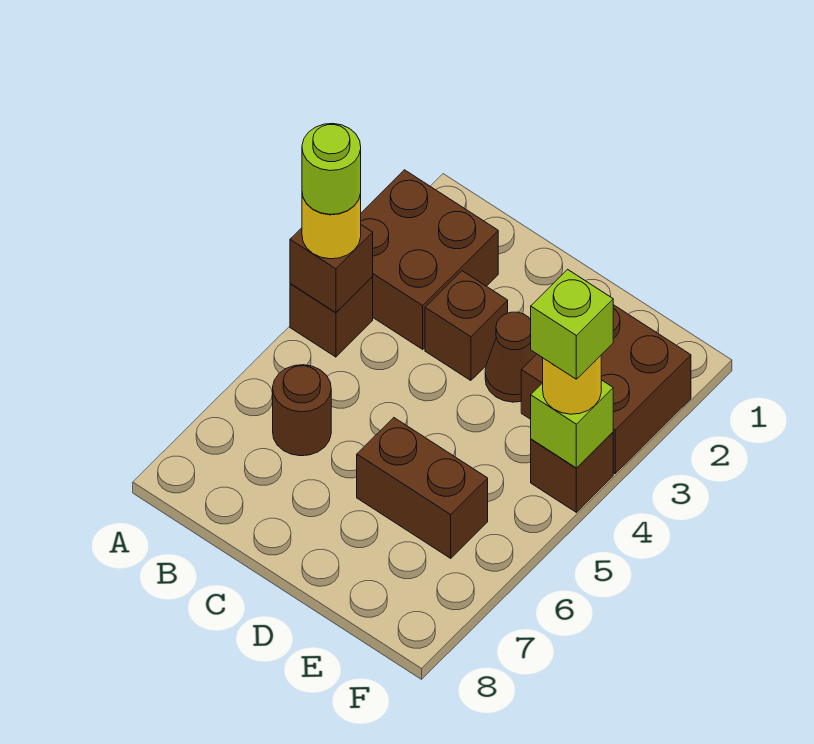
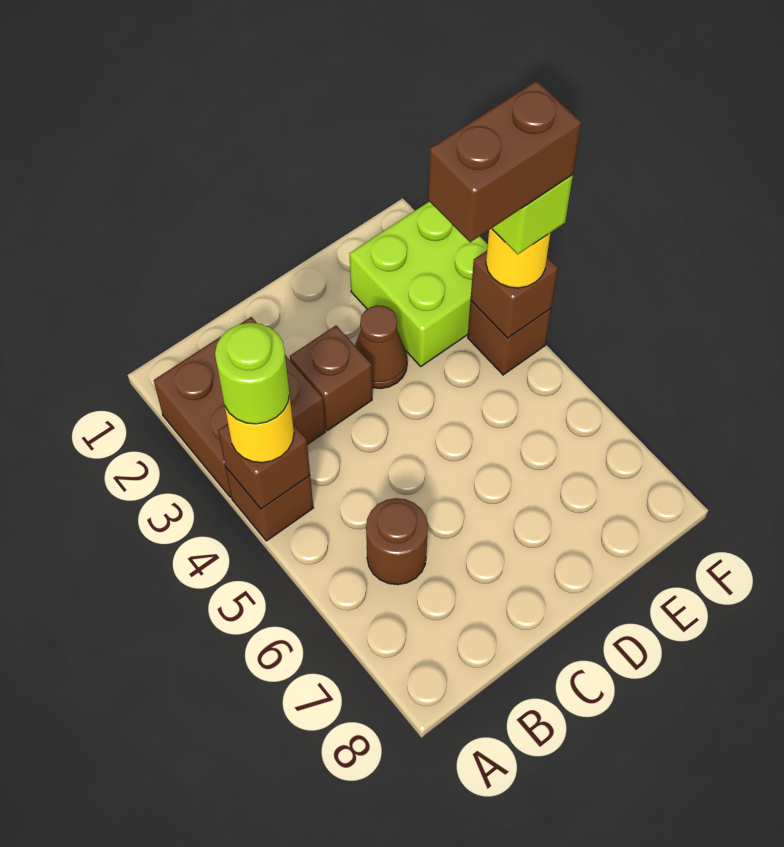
brown brick D6:E6 level 1 -> brown brick E4:F4 level 5
brown brick E2:F3 level 1 -> lime brick E2:F3 level 1
lime brick F4 level 2 -> brown brick F4 level 2

